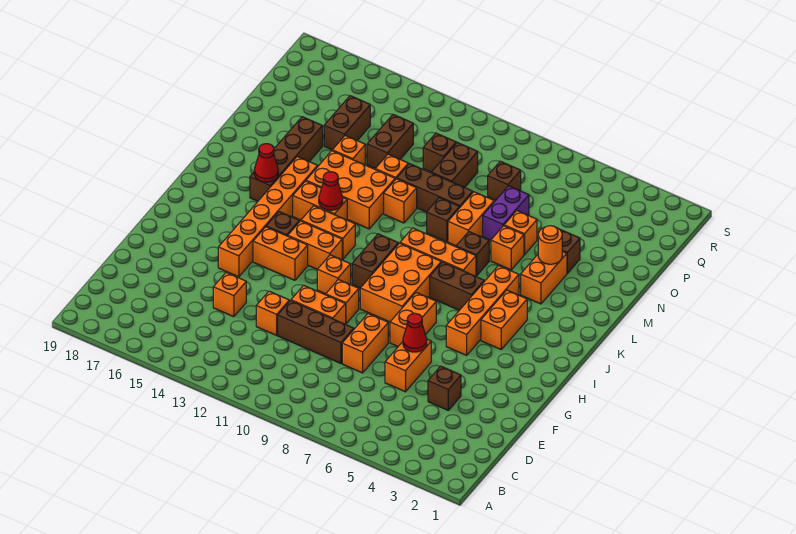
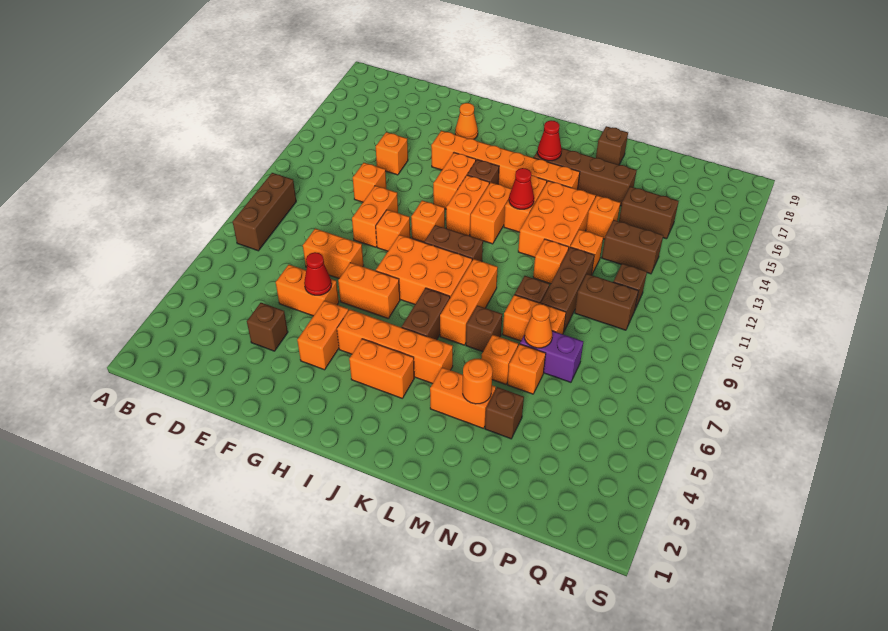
brown brick E9:E11 level 1 -> brown brick B8:B10 level 1
none -> orange brick G4:G5 level 1
none -> orange cone G17 level 1
none -> orange cone N7 level 2
brown brick P8 level 1 -> brown brick M18 level 1

